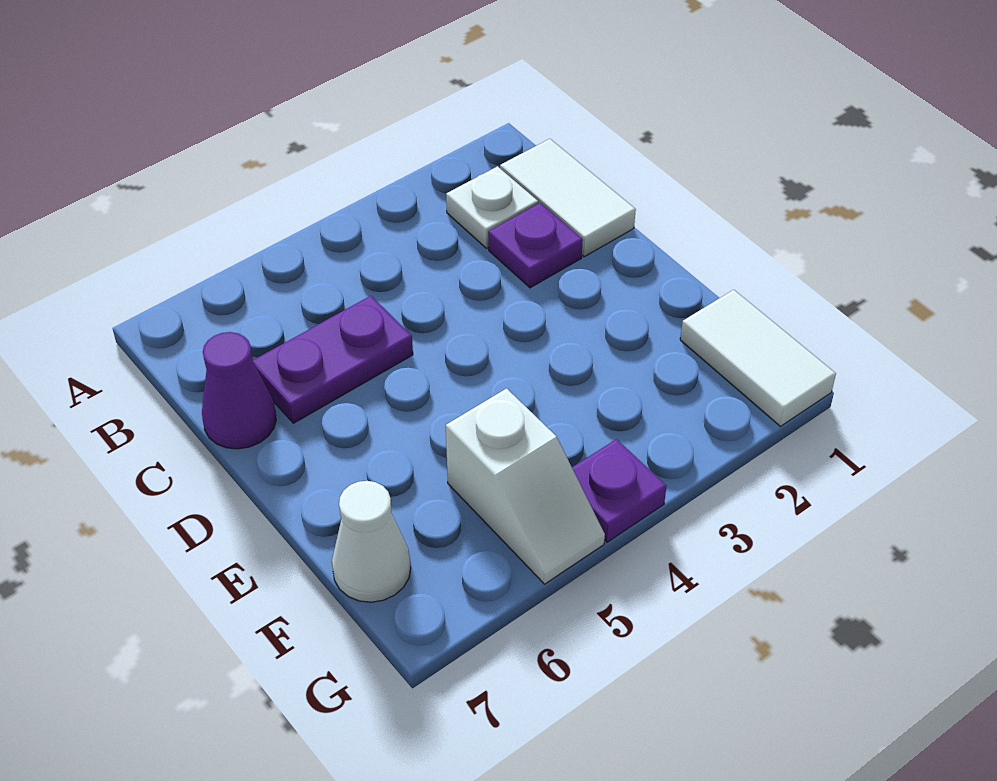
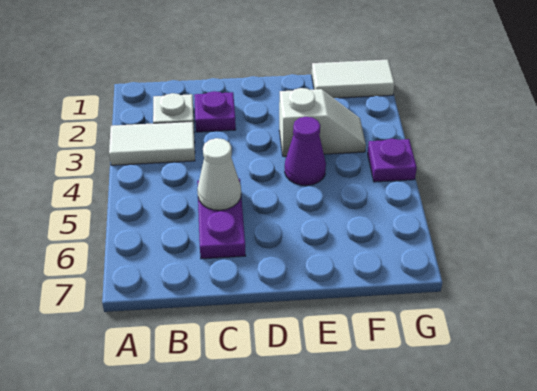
white tile B1:C1 level 1 -> white tile A3:B3 level 1
purple cone C7 level 1 -> purple cone E4 level 1
white slope F5:G5 level 1 top F -> white slope E3:F3 level 1 top E
white cone F7 level 1 -> white cone C5 level 2

